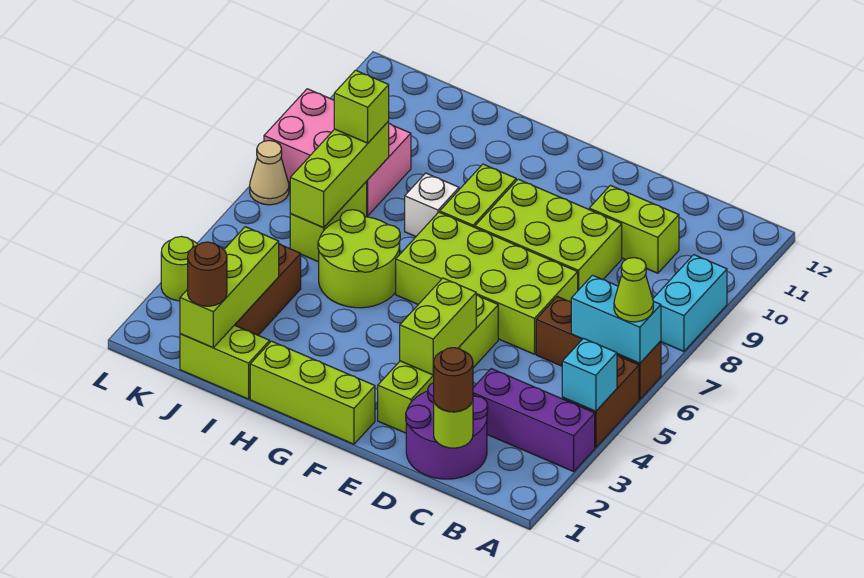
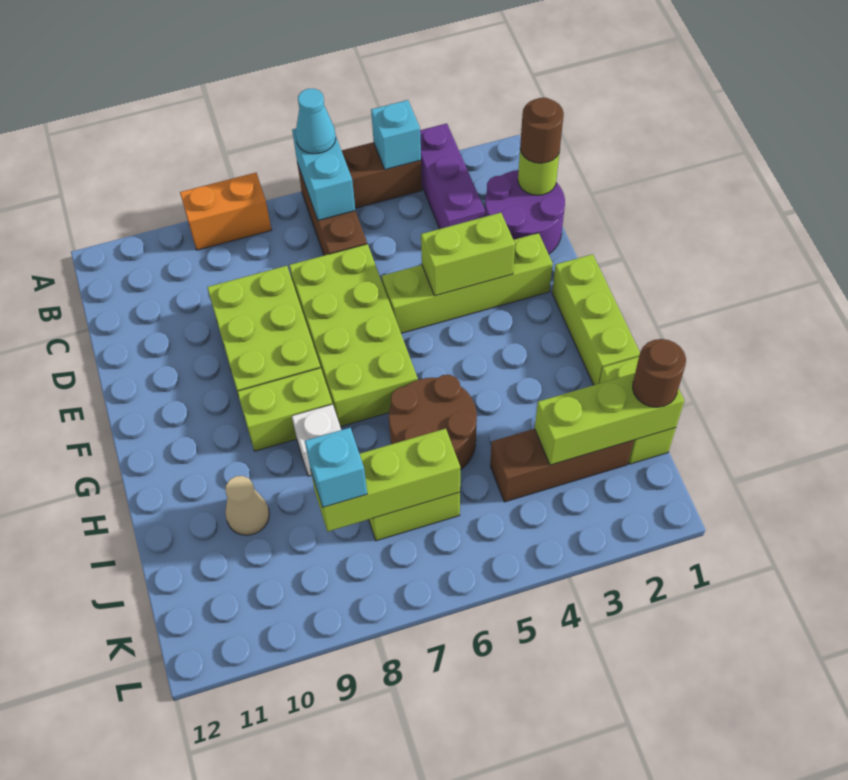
lime cone A6 level 3 -> cyan cone A6 level 3
cyan brick A8:A9 level 1 -> orange brick A8:A9 level 1
lime brick C10:D10 level 1 -> none
lime round brick H5:I6 level 1 -> brown round brick H5:I6 level 1
pink brick J8:L9 level 1 -> none
lime brick J8 level 3 -> cyan brick J8 level 3
lime round brick L3 level 1 -> none
tan cone L7 level 1 -> tan cone I10 level 1

